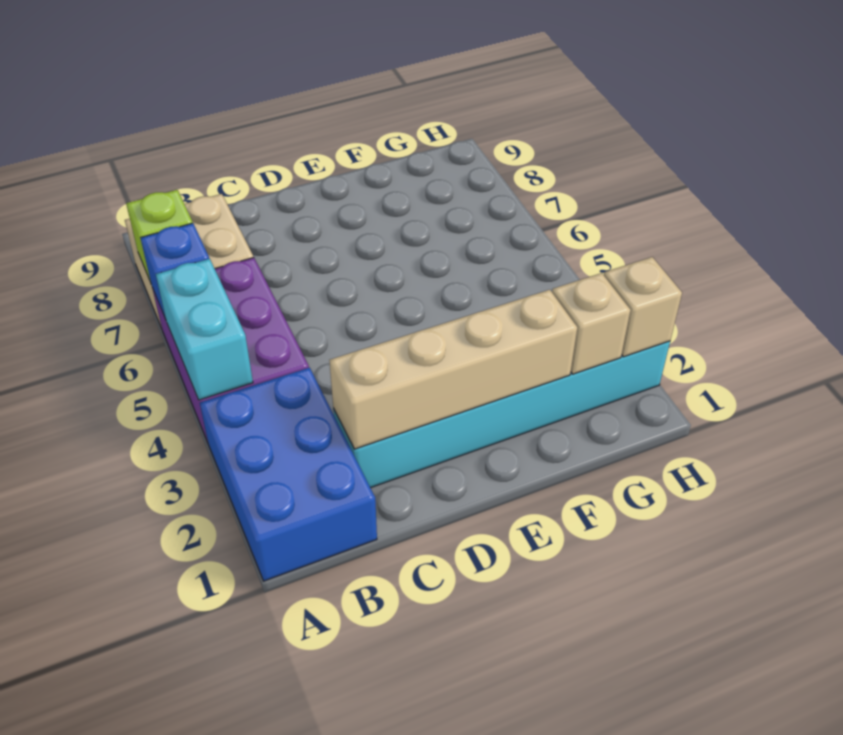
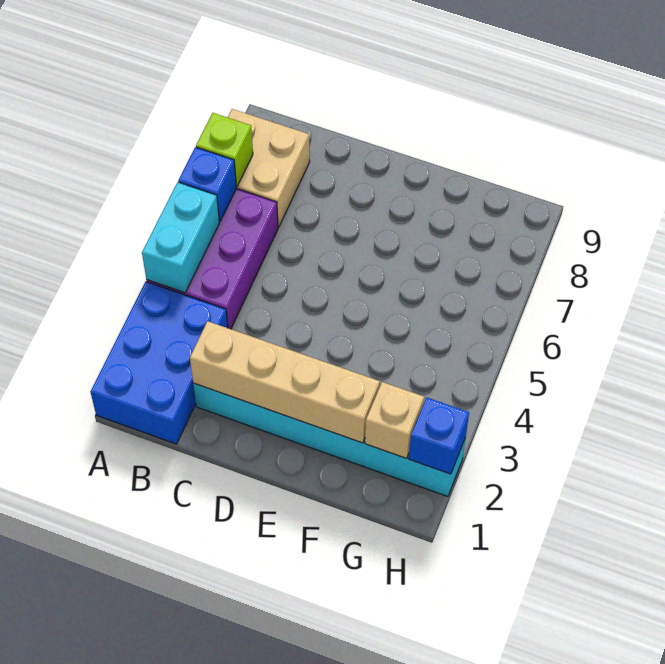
tan brick H2 level 2 -> blue brick H2 level 2

